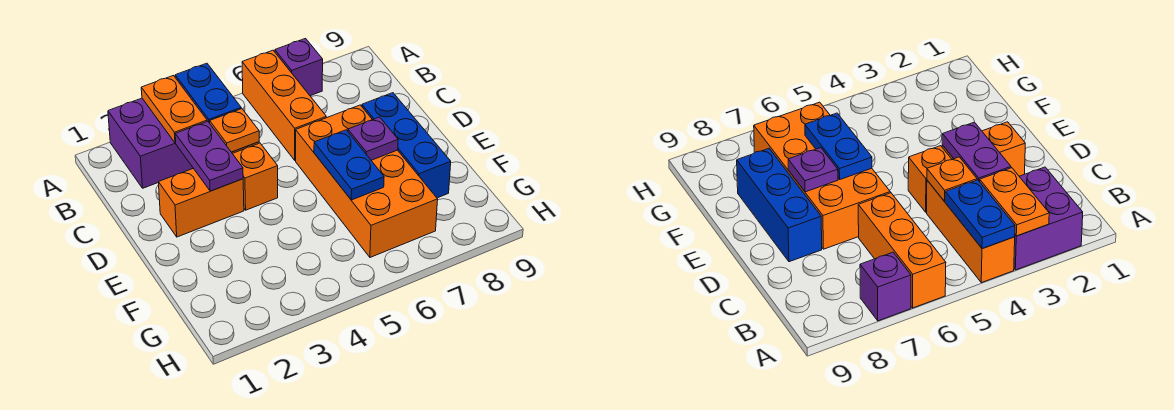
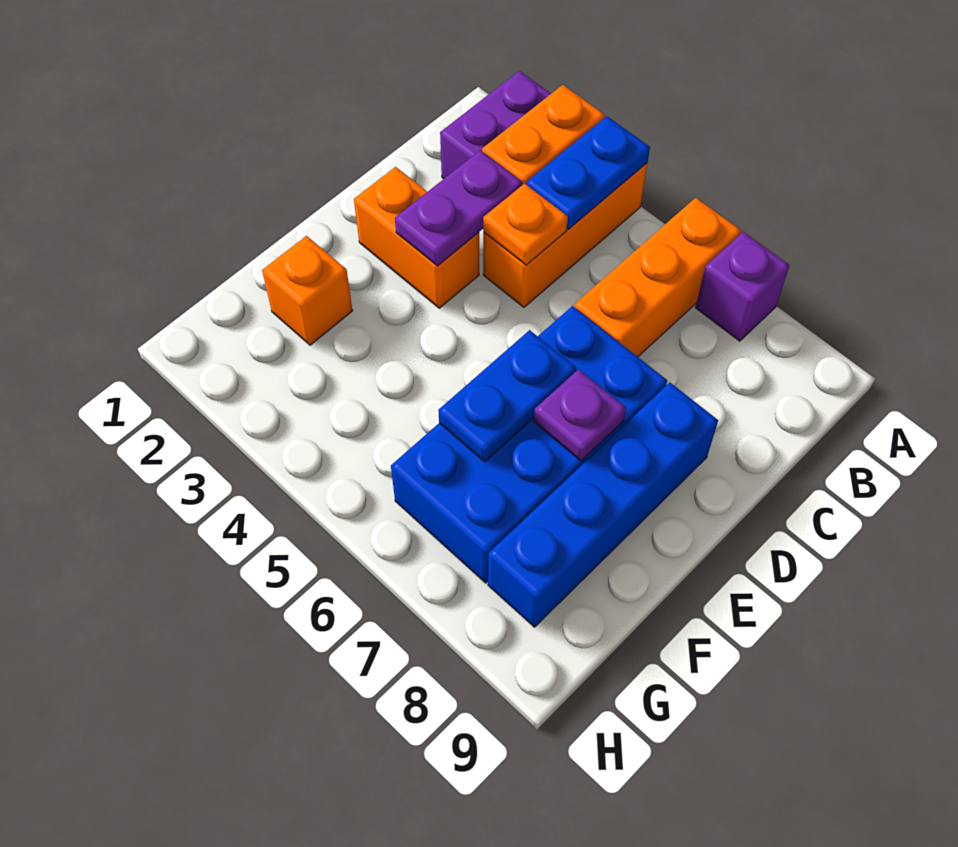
orange brick D4 level 1 -> orange brick F2 level 1
orange brick D6:G7 level 1 -> blue brick D6:G7 level 1
blue brick D8:F8 level 1 -> blue brick D8:G8 level 1

